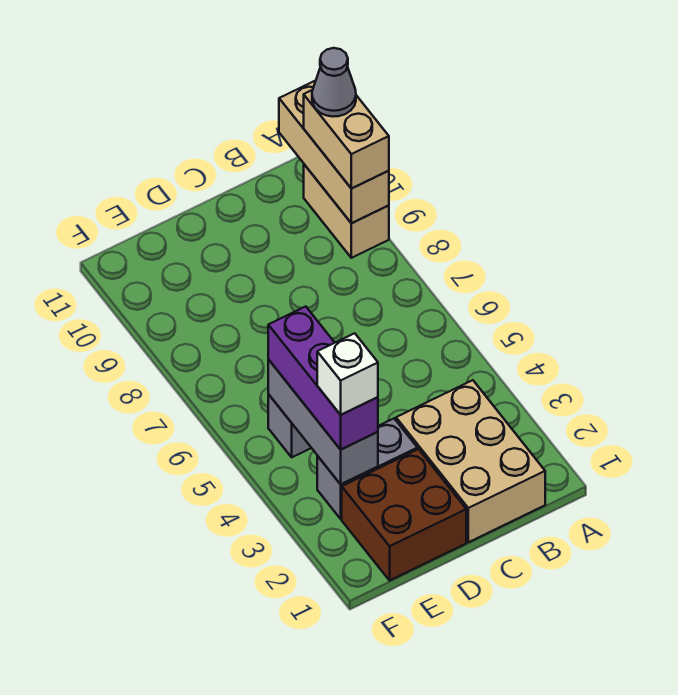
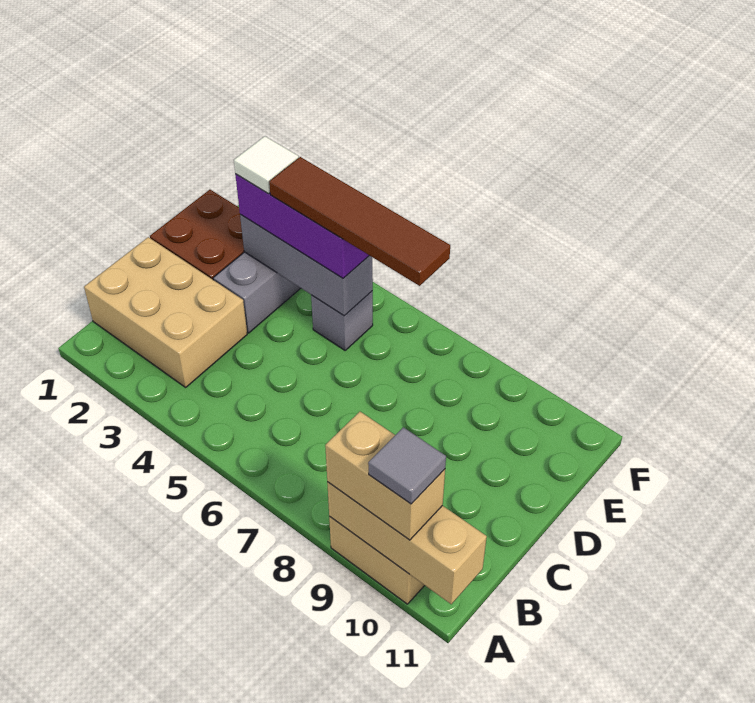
grey cone A10 level 4 -> grey tile A10 level 4
white brick E3 level 4 -> white tile E3 level 4
none -> brown tile E4:E7 level 4

